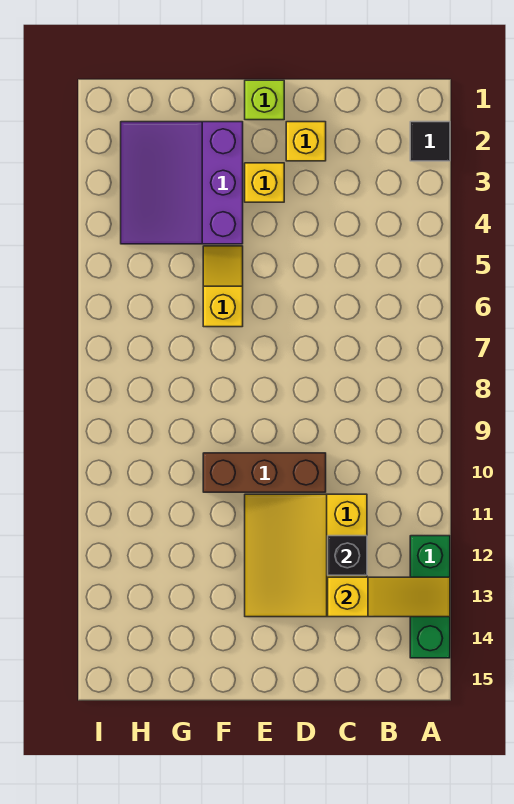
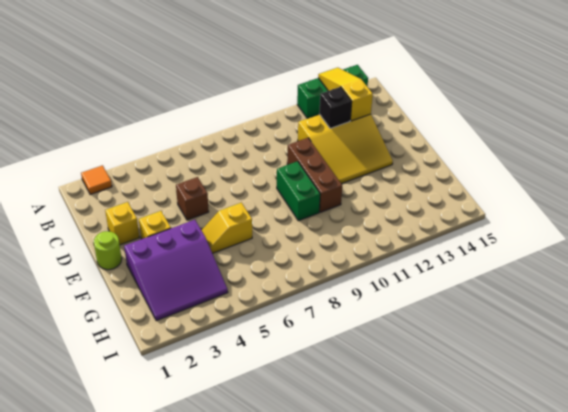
black tile A2 level 1 -> orange tile A2 level 1
none -> brown brick D5 level 1
lime brick E1 level 1 -> lime round brick E1 level 1
none -> green brick E9:F9 level 1

